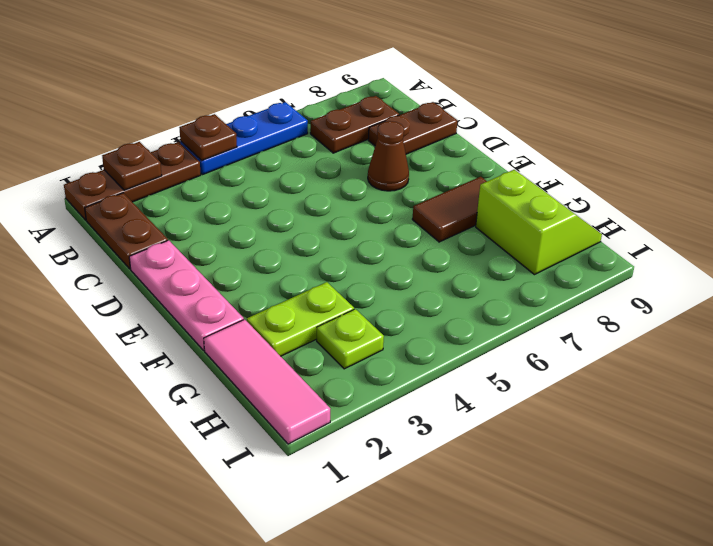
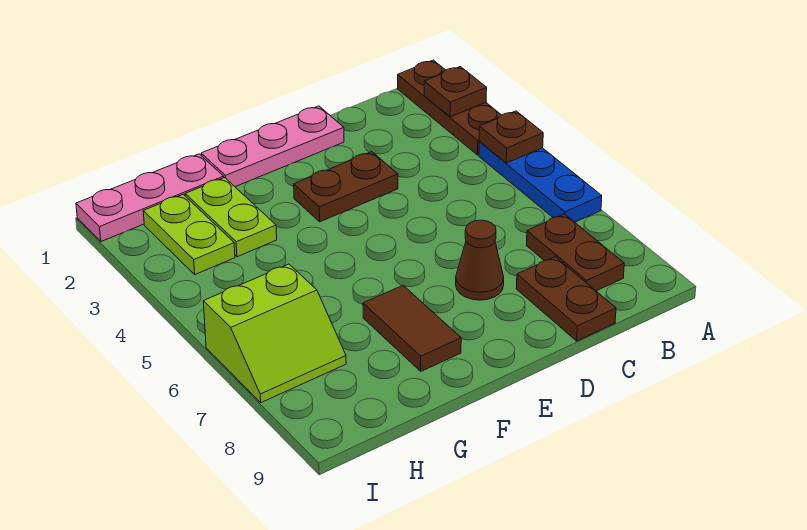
brown plate B1:C1 level 1 -> brown plate D3:E3 level 1
pink tile G1:I1 level 1 -> pink plate G1:I1 level 1
lime slope G8:H9 level 1 top 8 -> lime slope H6:I7 level 1 top 6
lime plate H3 level 1 -> lime plate H2:H3 level 1

